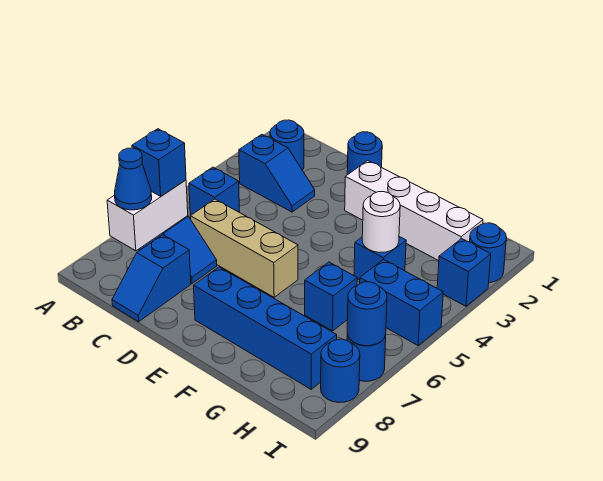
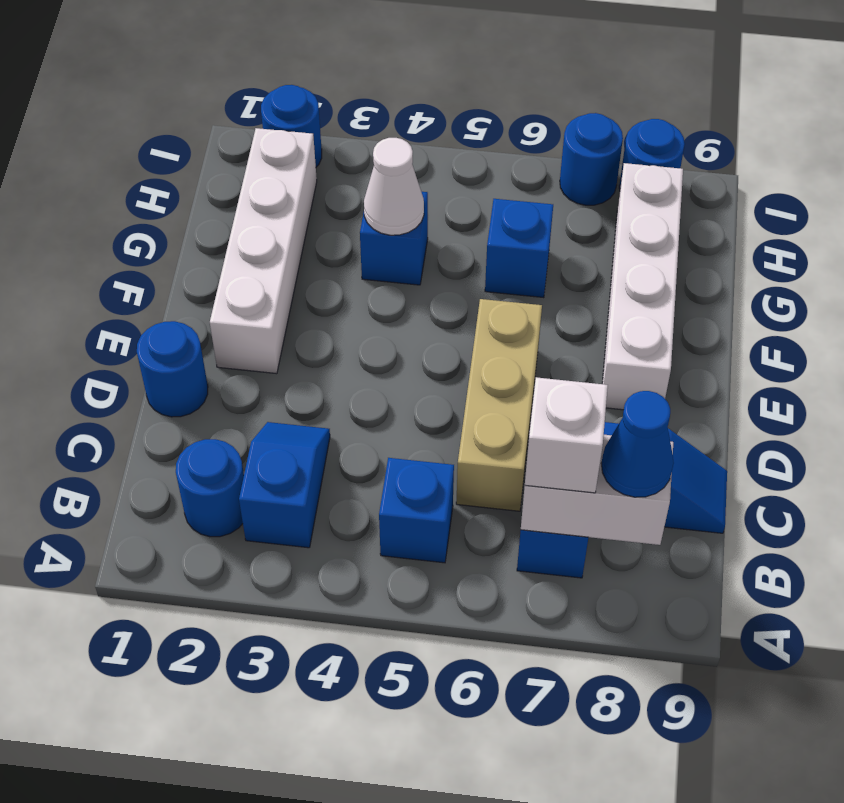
blue brick B7 level 3 -> white brick B7 level 3
blue brick E8:H8 level 1 -> white brick E8:H8 level 1
white round brick G4 level 2 -> white cone G4 level 2
blue brick H5:I5 level 1 -> none
blue brick I3 level 1 -> none
blue round brick I7 level 2 -> none

